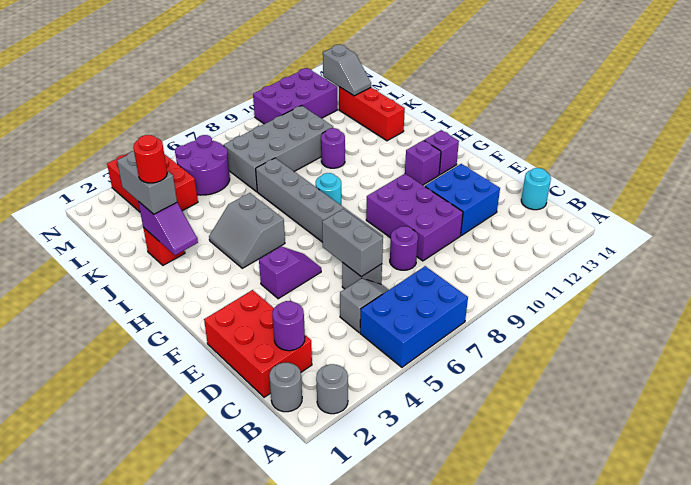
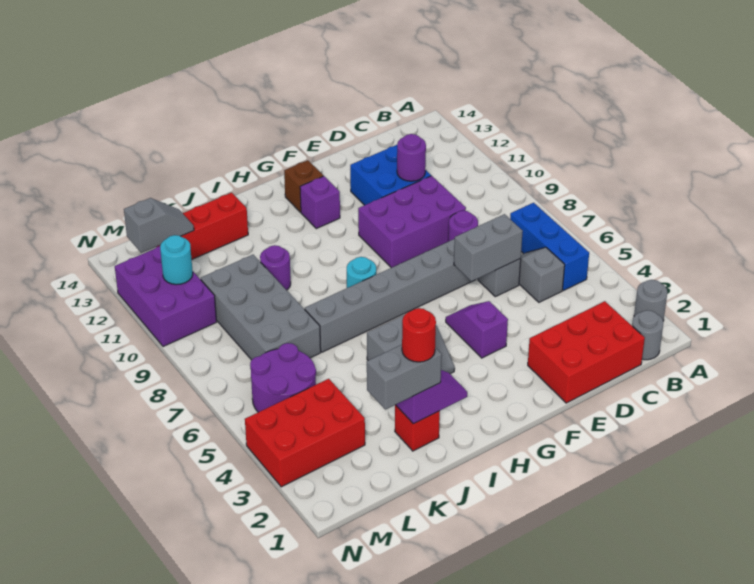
blue brick A5:B7 level 1 -> blue brick B5:B7 level 1
purple round brick C2 level 2 -> purple round brick D11 level 2
cyan round brick C14 level 1 -> cyan round brick M11 level 2
purple brick G13 level 1 -> brown brick G13 level 1

